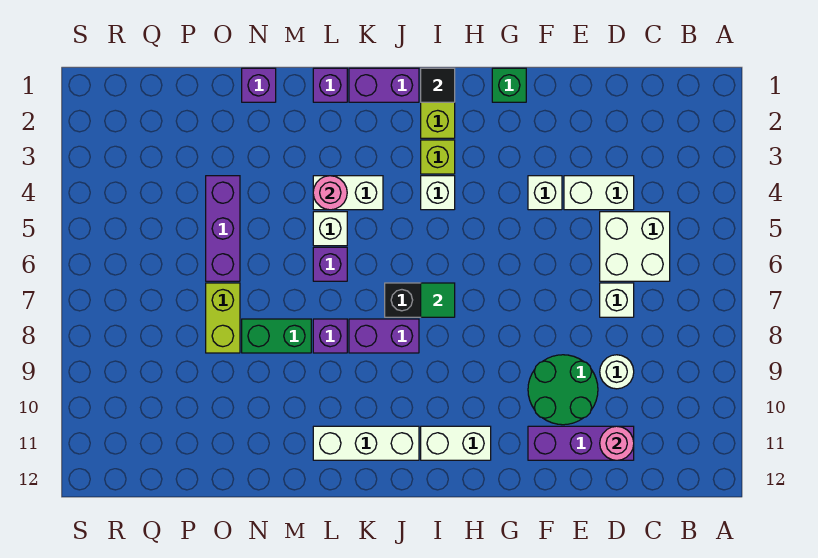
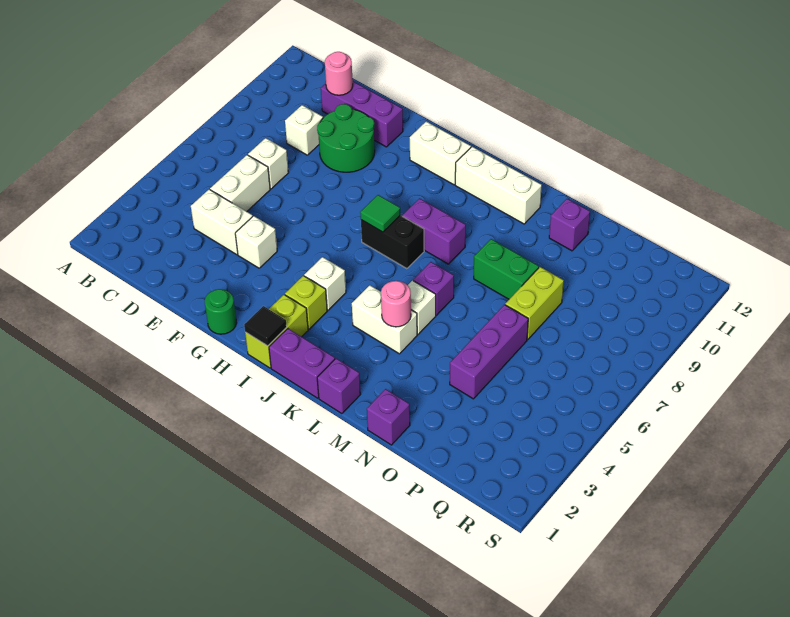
white brick C5:D6 level 1 -> white brick D5:D6 level 1
white round brick D9 level 1 -> white brick D9 level 1
green brick G1 level 1 -> green round brick G1 level 1
purple brick L8 level 1 -> purple brick N11 level 1

